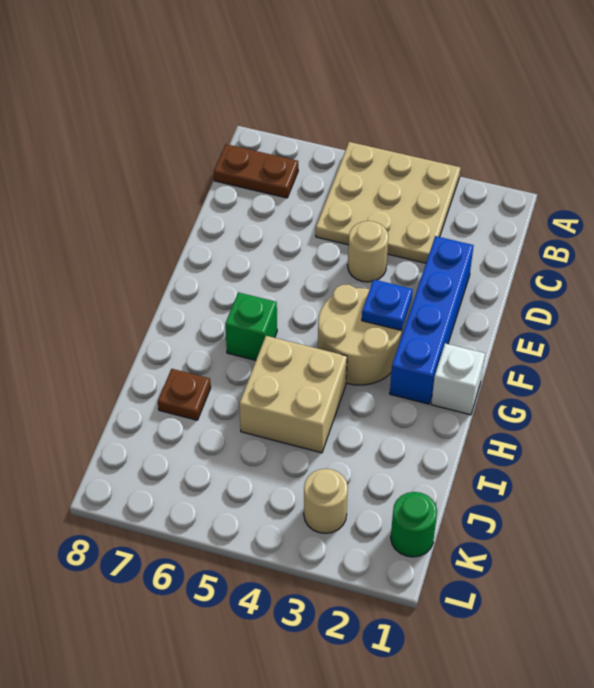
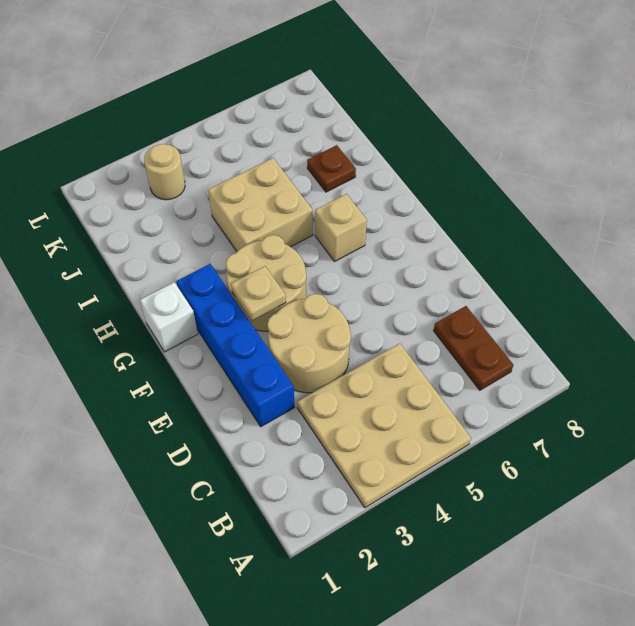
brown plate B7:B8 level 1 -> brown plate B7:C7 level 1
tan round brick D4 level 1 -> tan round brick D3:E4 level 1
blue plate F3 level 2 -> tan plate F3 level 2
green brick G6 level 1 -> tan brick G6 level 1
green round brick K1 level 1 -> none

